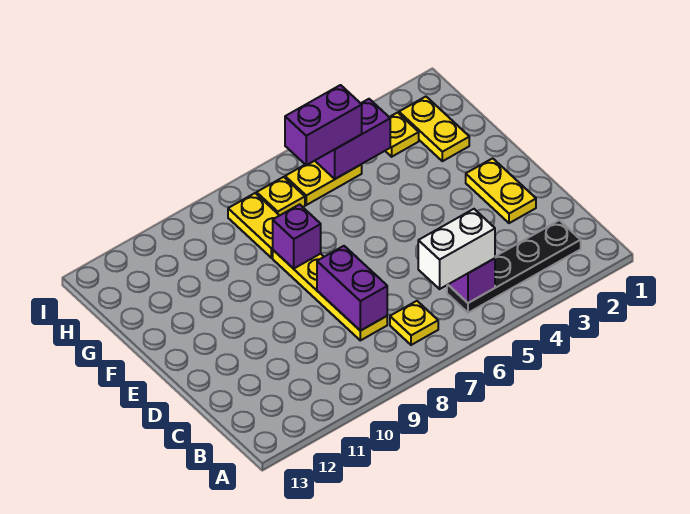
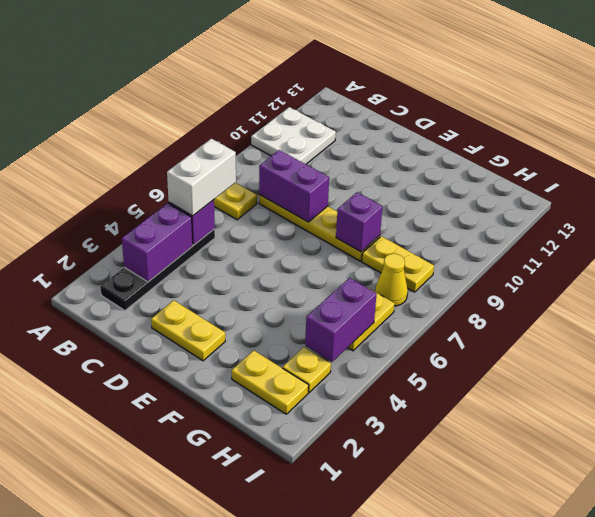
none -> white plate A10:B11 level 1
purple brick H5:H6 level 3 -> purple brick B3:B4 level 2
yellow plate H7 level 1 -> yellow cone H7 level 1

